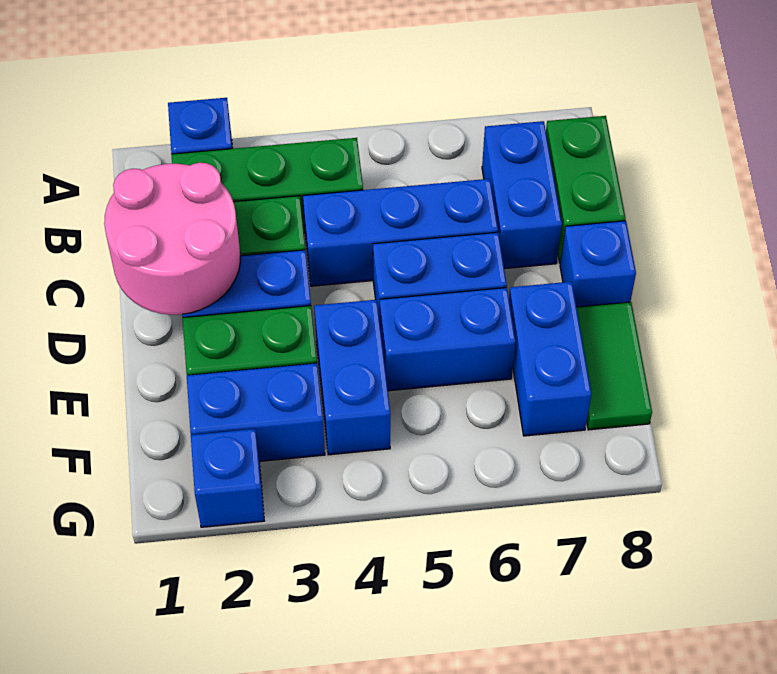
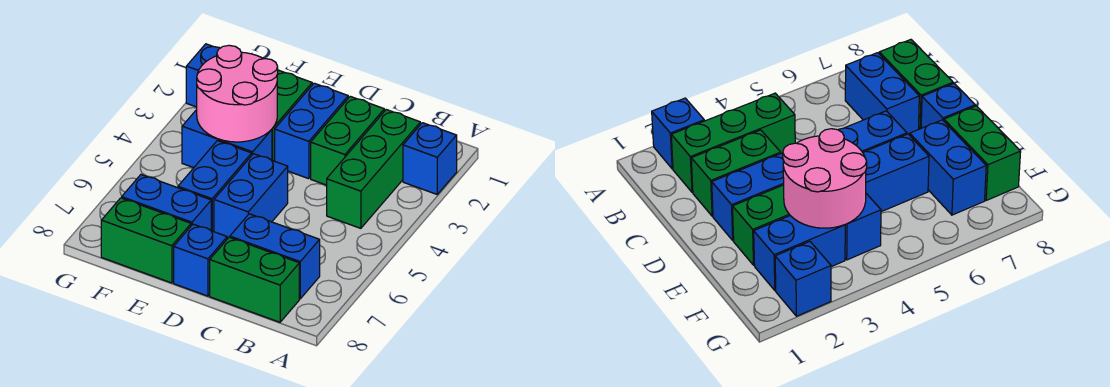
pink round brick C1:D2 level 2 -> pink round brick E3:F4 level 2
blue brick C4:C6 level 1 -> none
green tile E8:F8 level 1 -> green brick E8:F8 level 1

